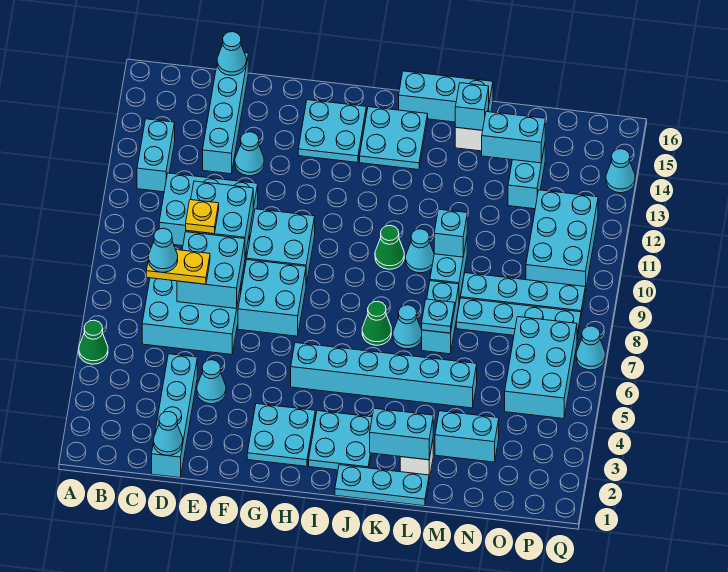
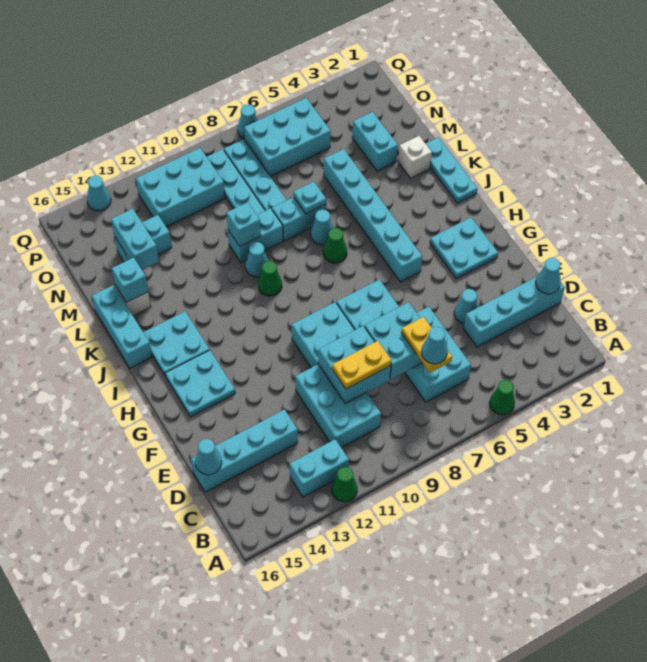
none -> green cone A12 level 1
yellow plate D9 level 3 -> yellow plate D9:D10 level 3
cyan cone E13 level 1 -> none
cyan plate I2:J3 level 1 -> none
cyan brick K2:L2 level 2 -> none

